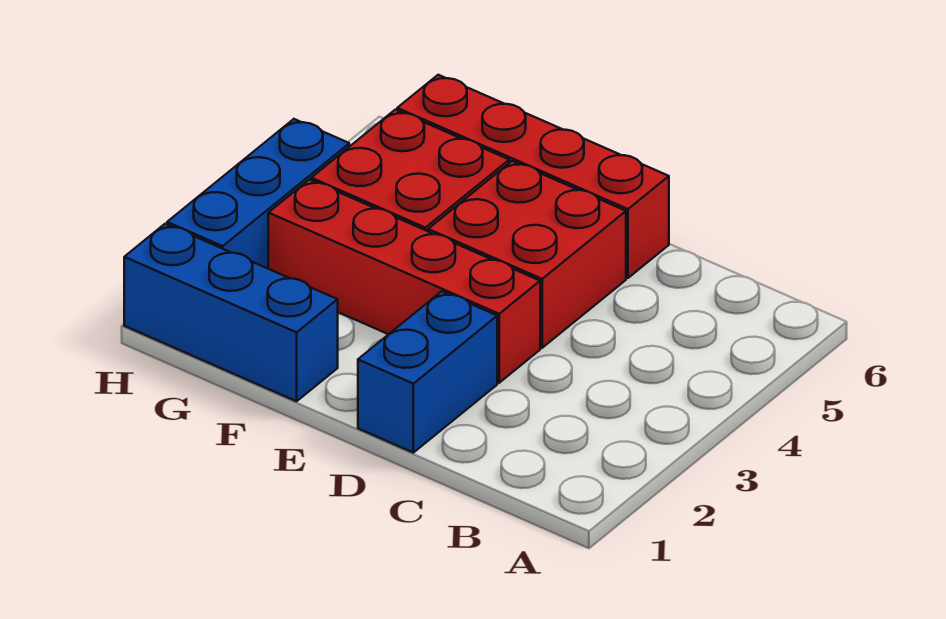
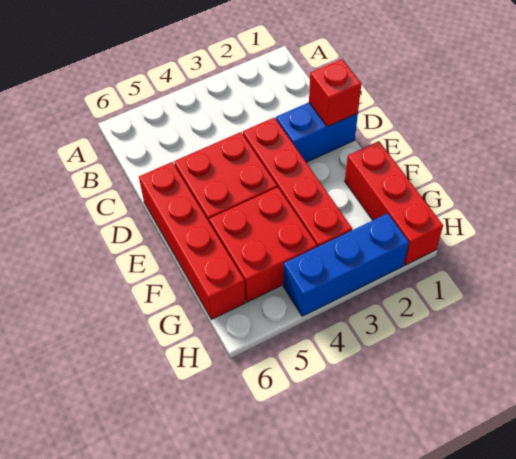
none -> red brick D1 level 2
blue brick F1:H1 level 1 -> red brick F1:H1 level 1

